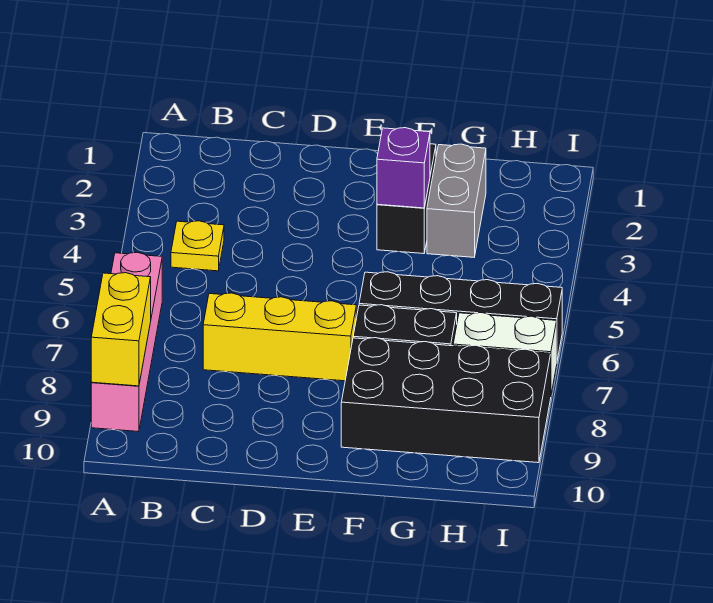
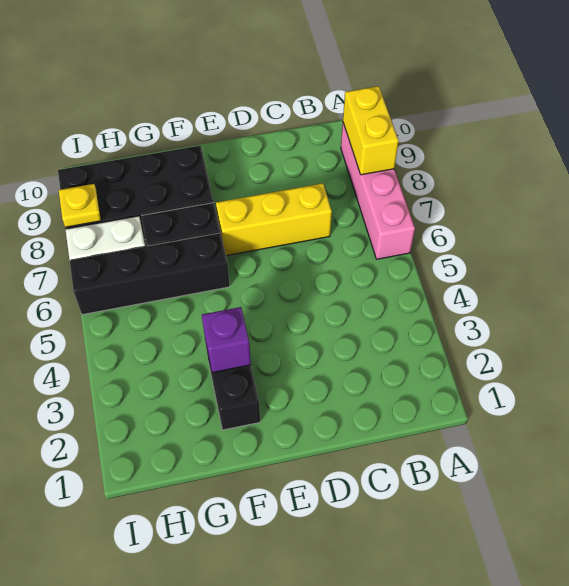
yellow plate B4 level 1 -> yellow plate I8 level 2
grey brick G2:G3 level 1 -> none

